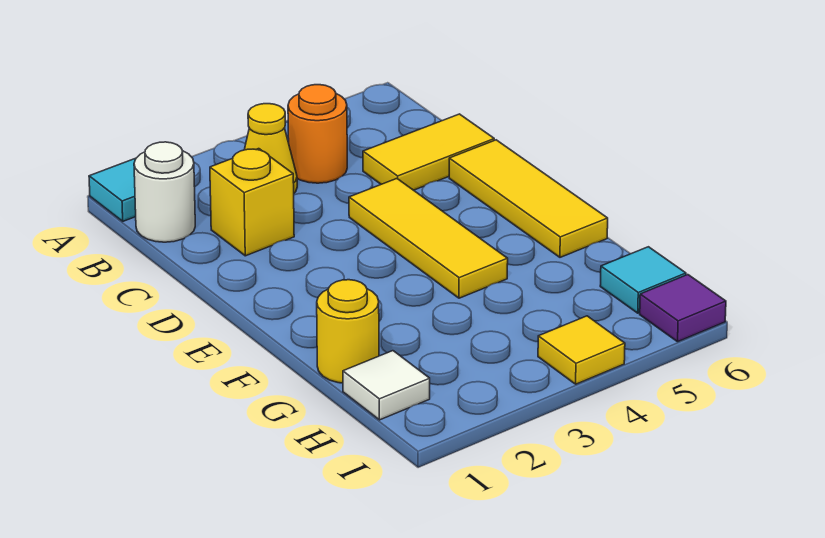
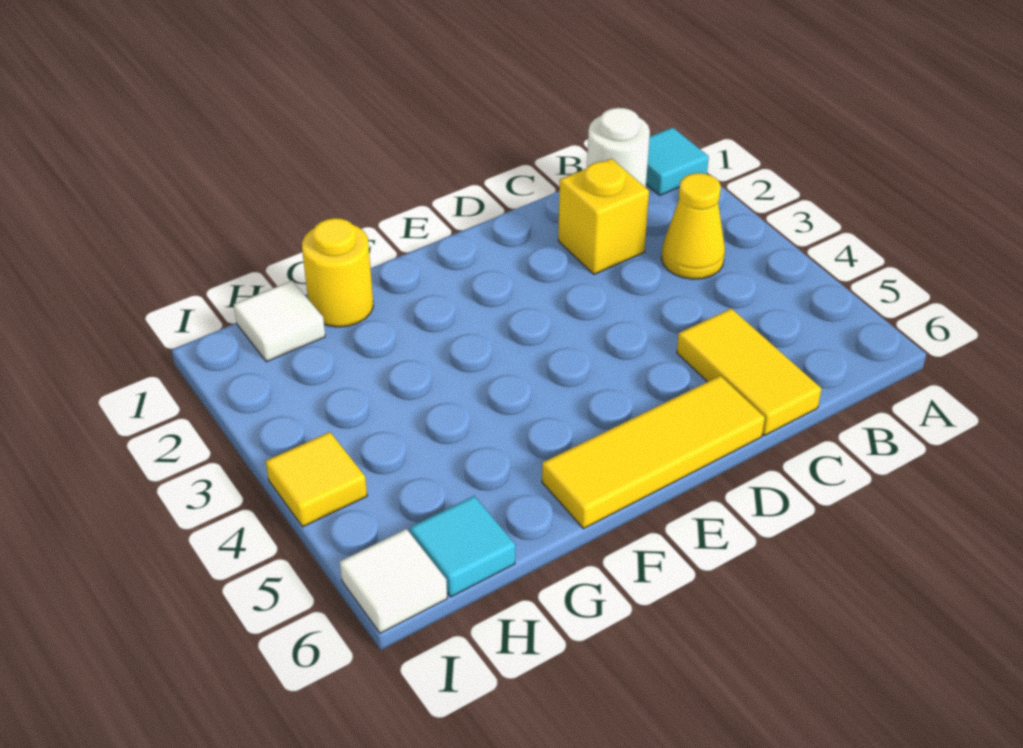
orange round brick B4 level 1 -> none
yellow tile D4:F4 level 1 -> none
purple tile I6 level 1 -> white tile I6 level 1

